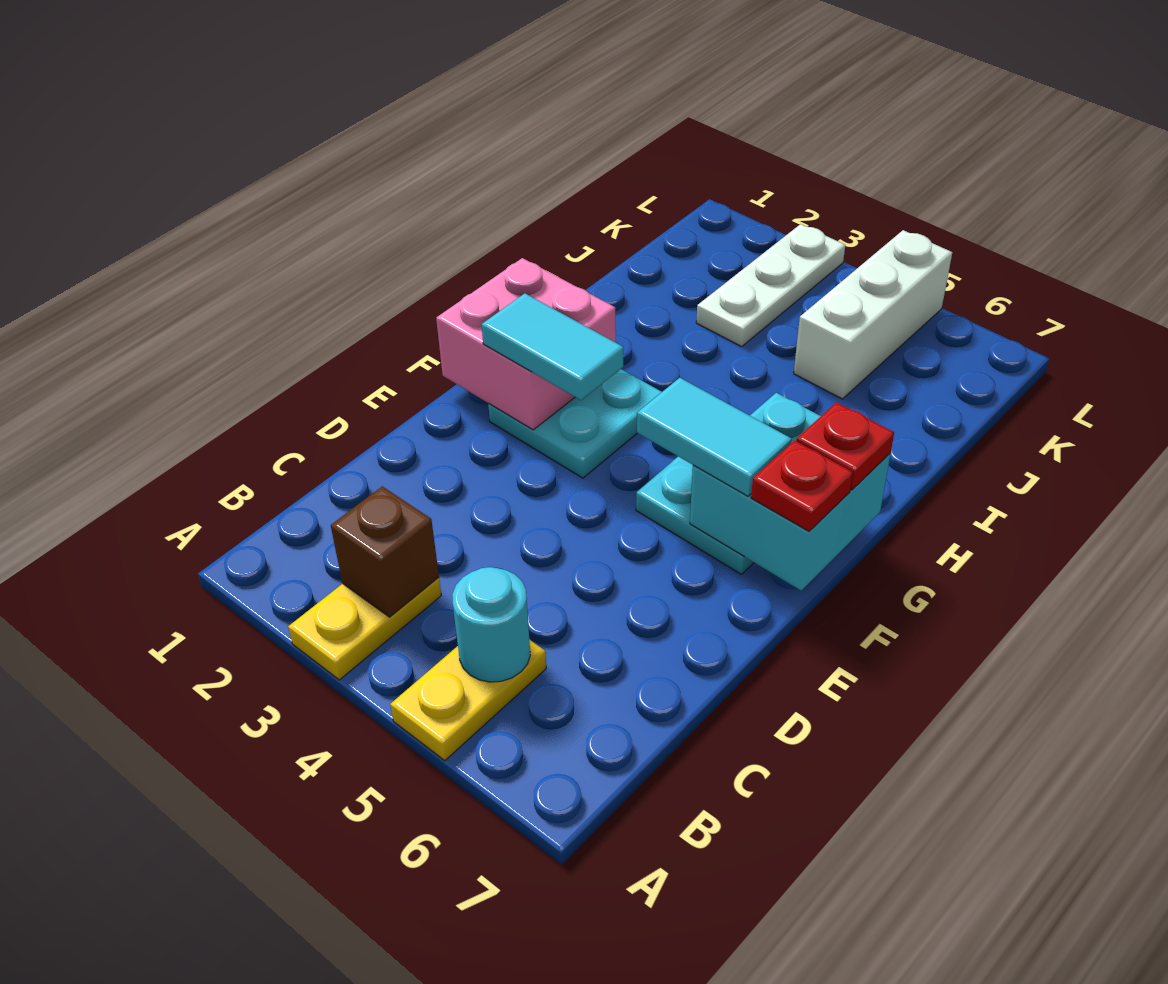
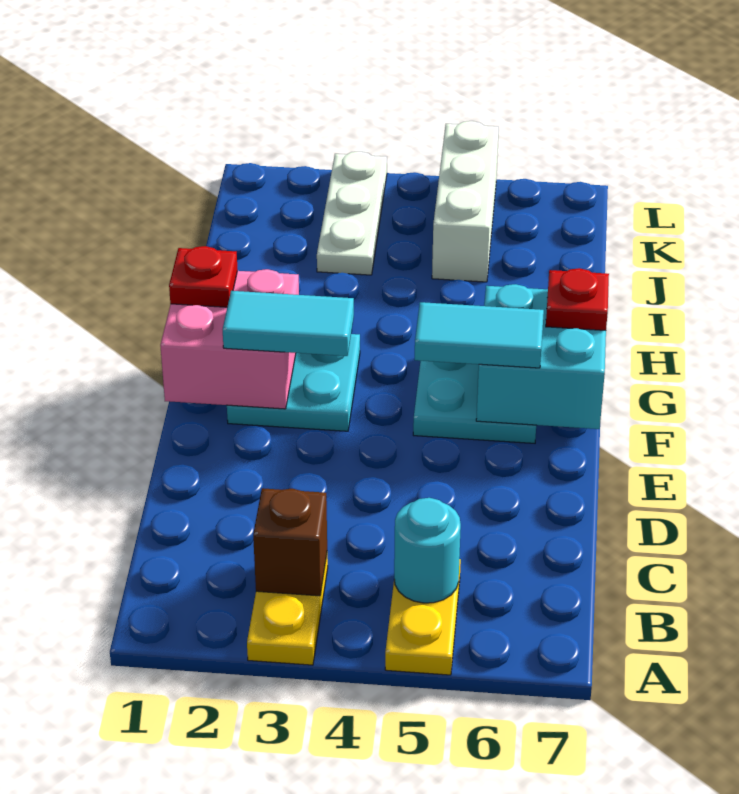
red plate F7 level 3 -> red plate G1 level 3

